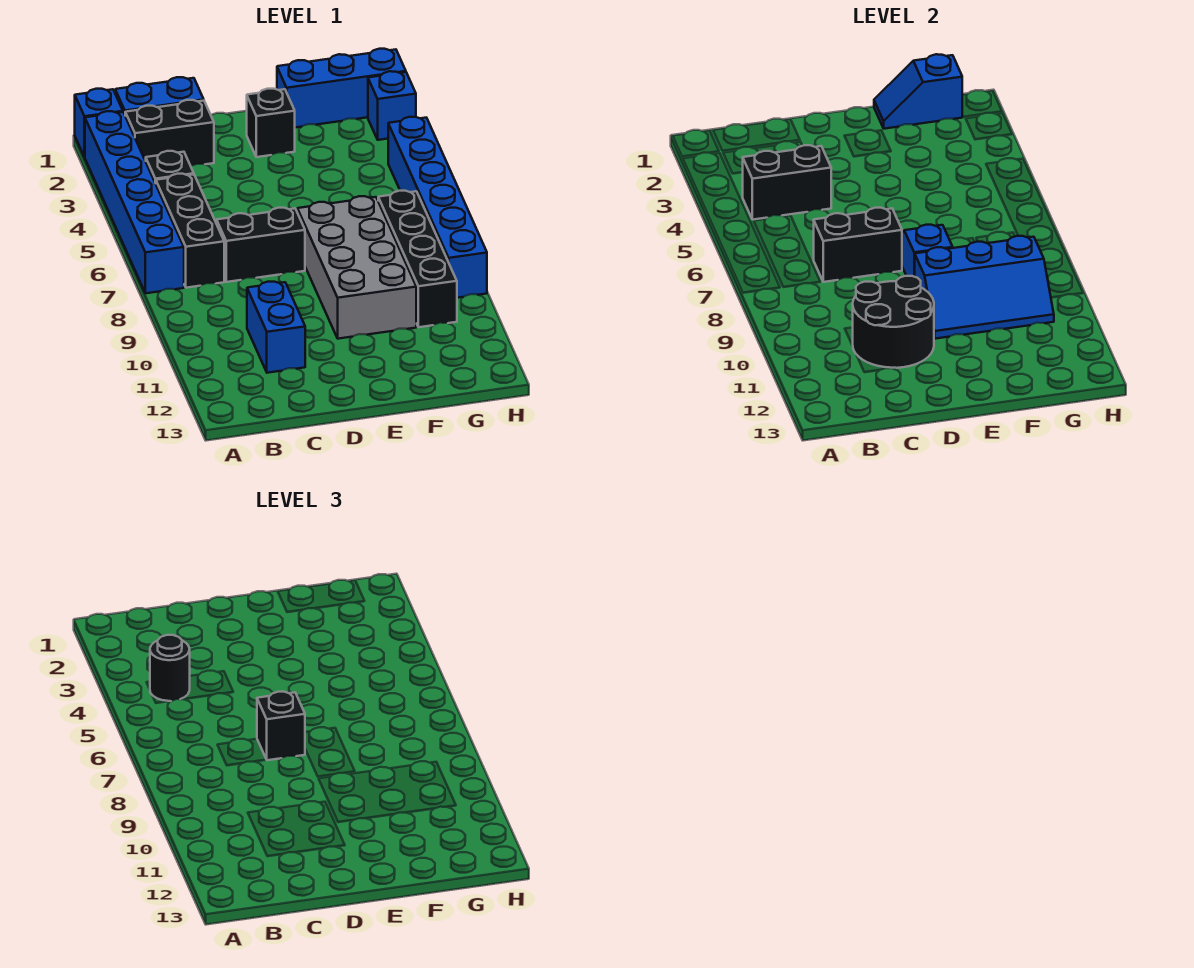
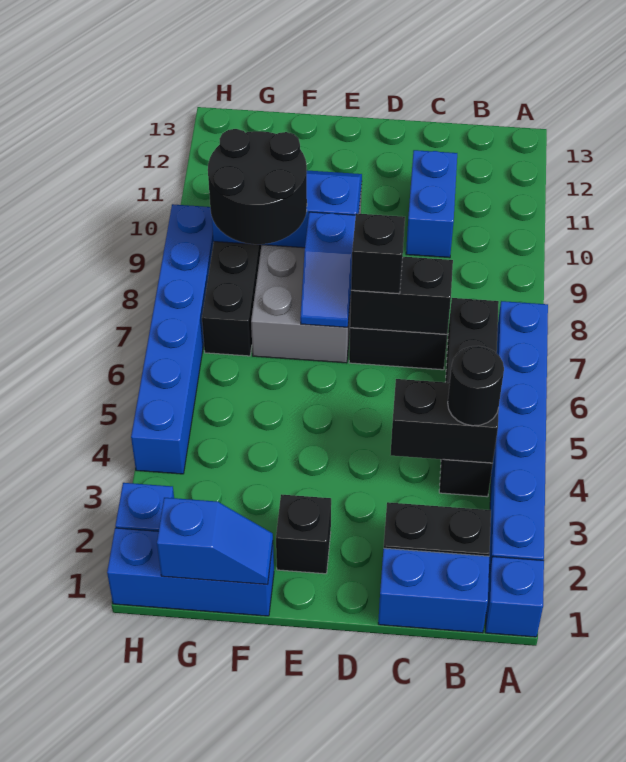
black round brick C10:D11 level 2 -> black round brick F8:G9 level 3

